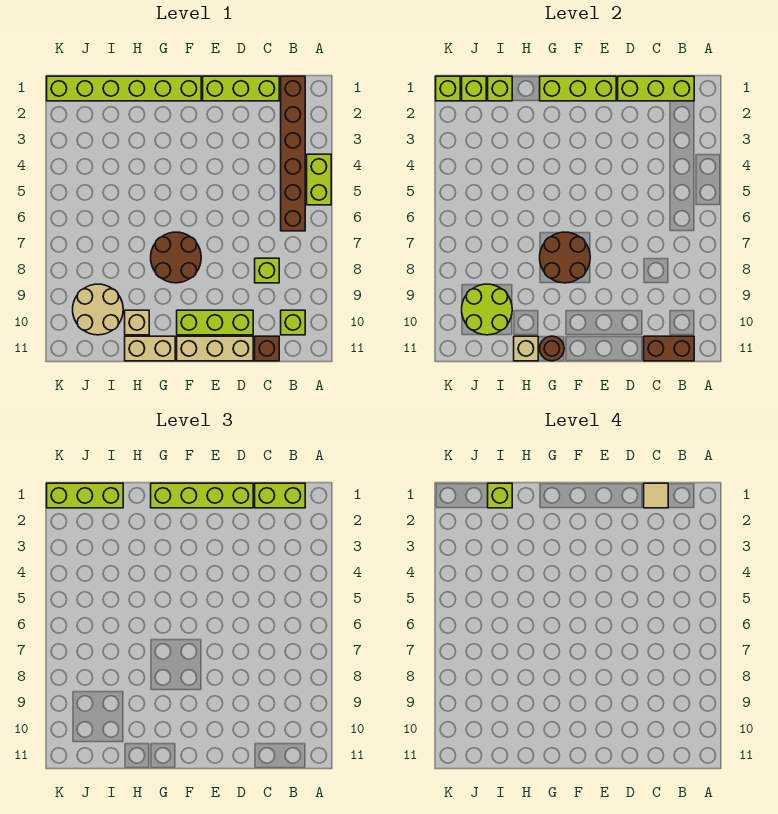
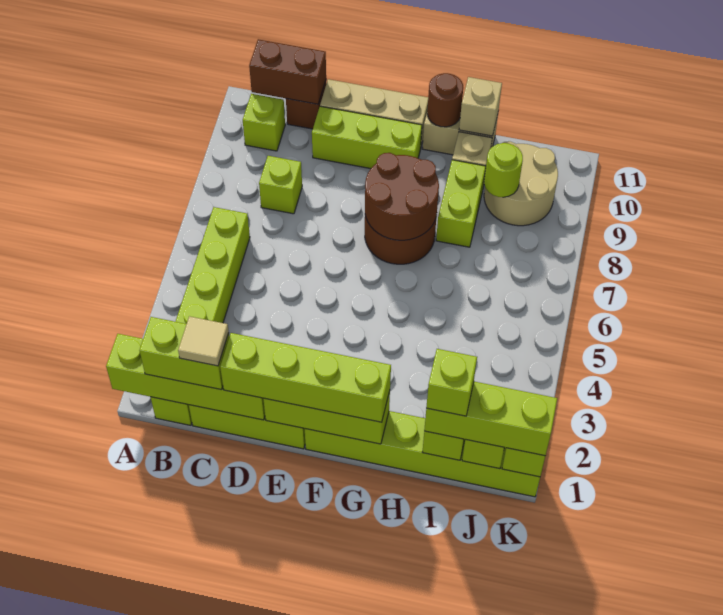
lime brick A4:A5 level 1 -> lime brick H8:H9 level 1
brown brick B1:B6 level 1 -> lime brick B1:B6 level 1
lime brick B1:D1 level 2 -> lime brick A1:D1 level 2
lime round brick I9:J10 level 2 -> lime round brick I9 level 2

